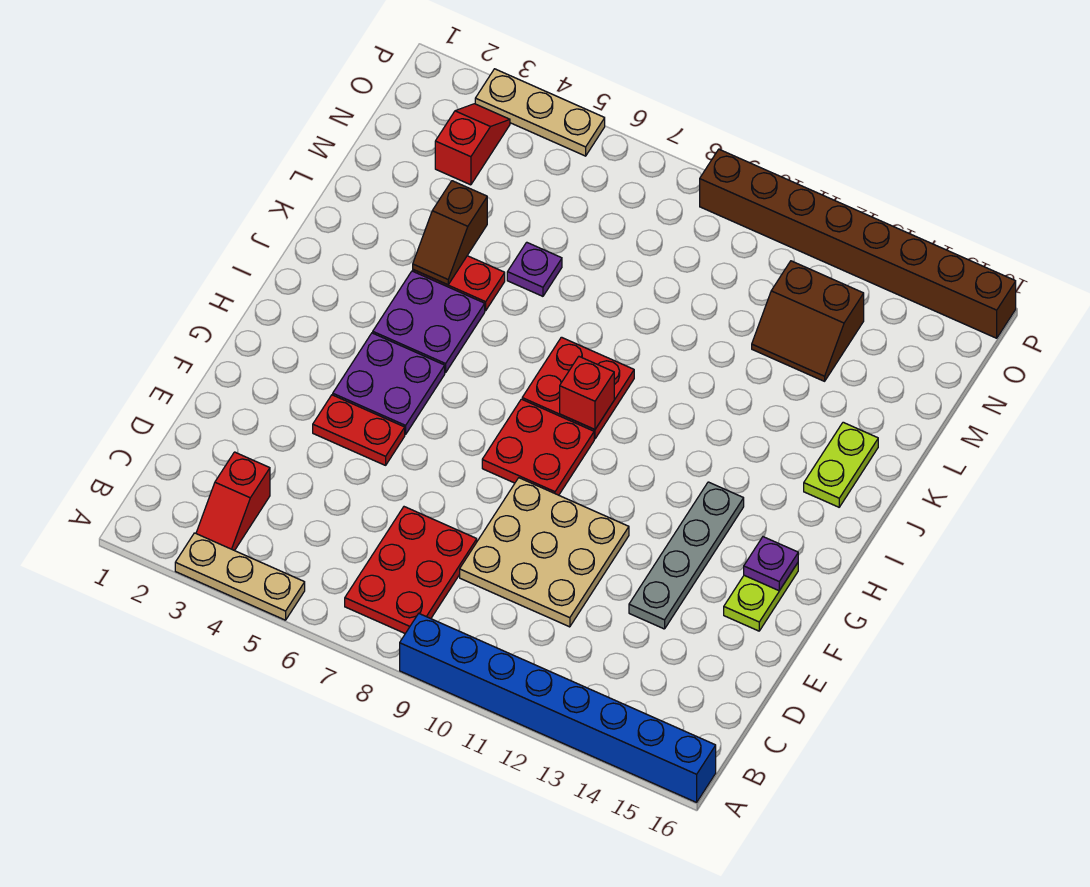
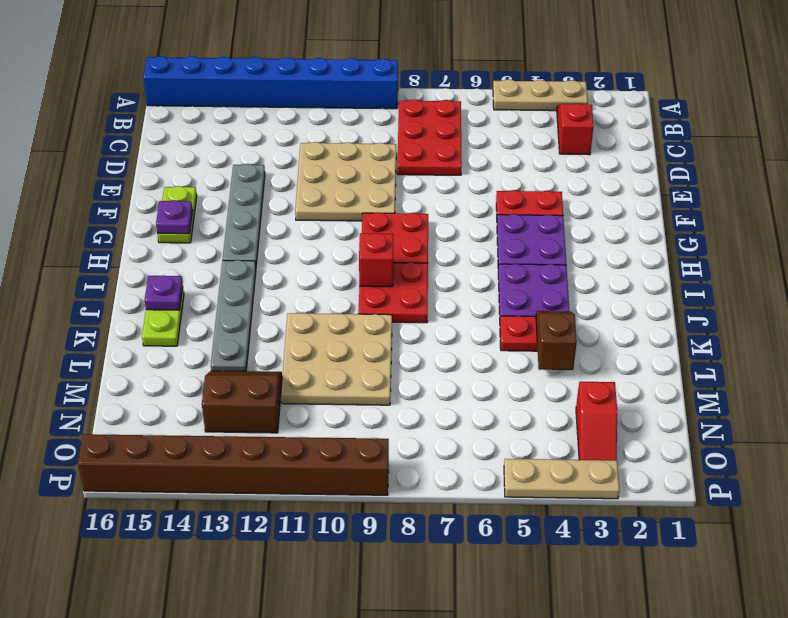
none -> grey plate I13:L13 level 1
none -> tan plate K9:M11 level 1
purple plate L6 level 1 -> purple plate J15 level 2

